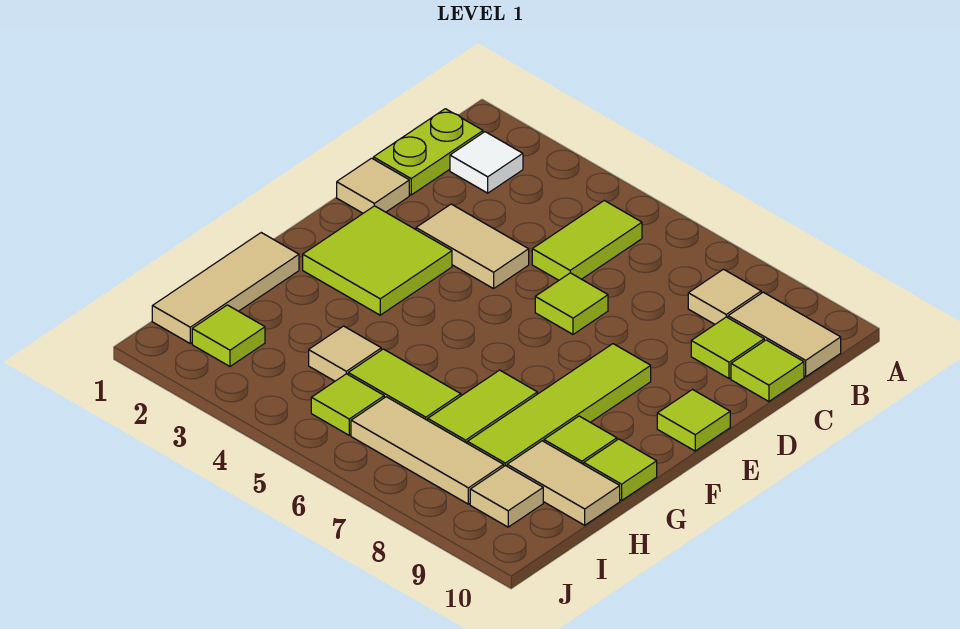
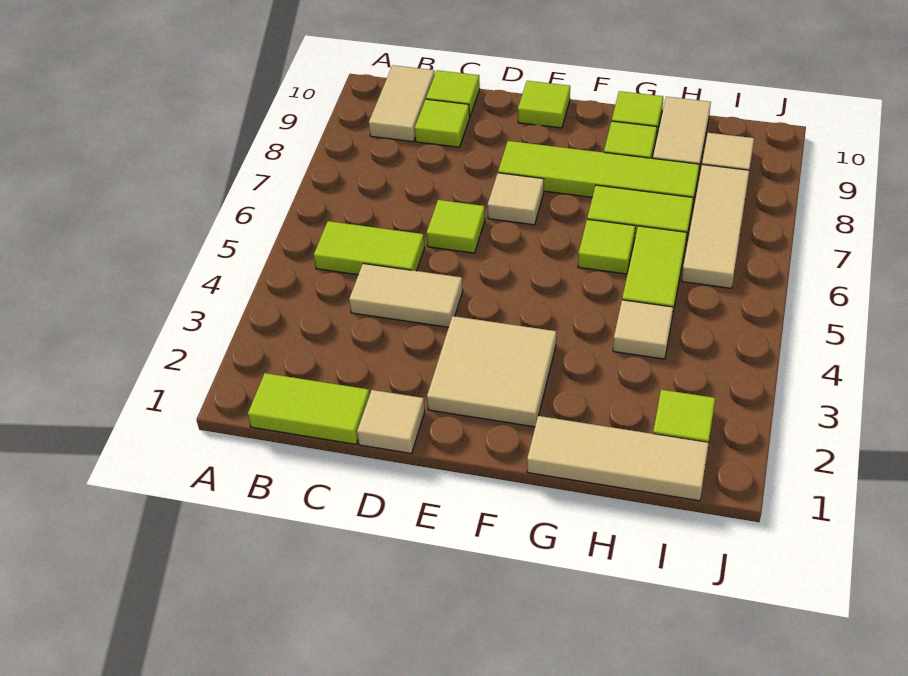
lime plate B1:C1 level 1 -> lime tile B1:C1 level 1
white tile B2 level 1 -> none
tan tile B8 level 1 -> tan tile E7 level 1
tan tile D3:D4 level 1 -> tan tile C4:D4 level 1
lime tile E2:F3 level 1 -> tan tile E2:F3 level 1
lime tile I5 level 1 -> lime tile G6 level 1

